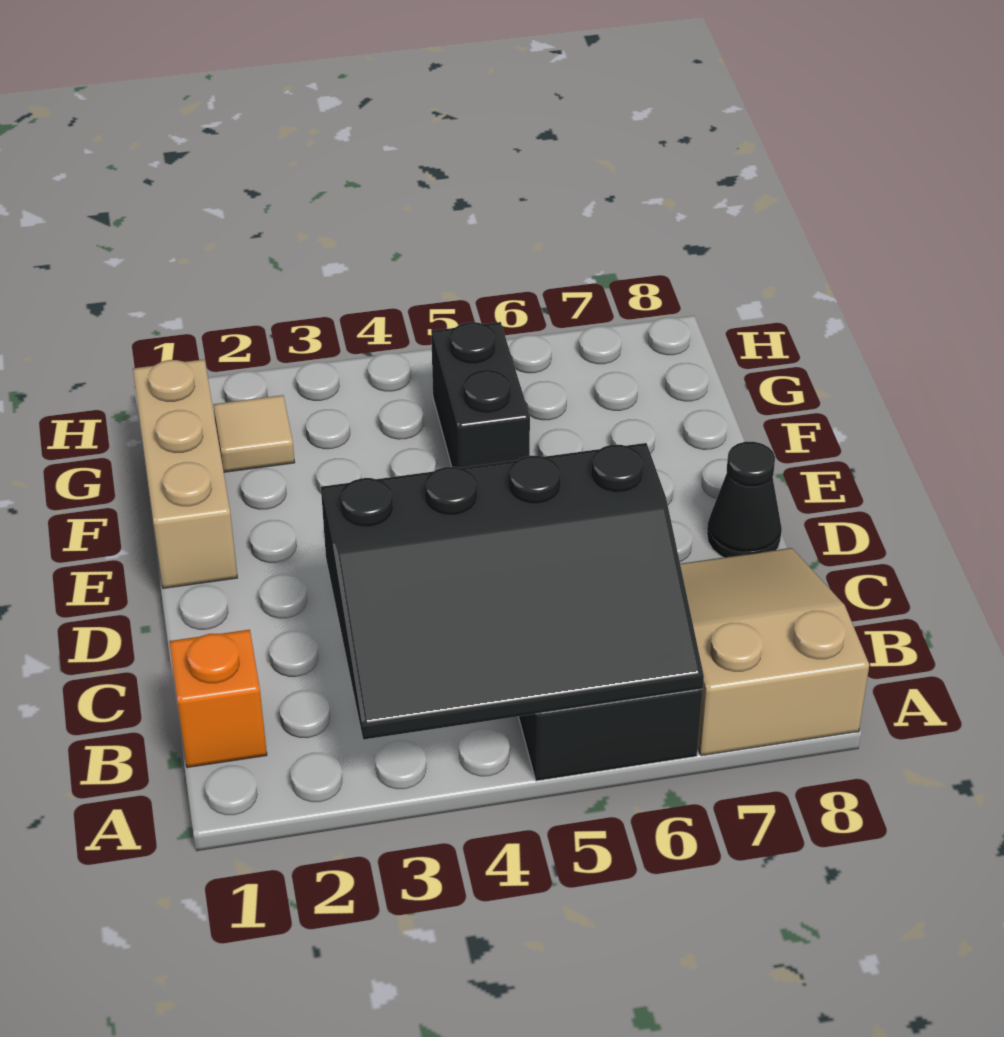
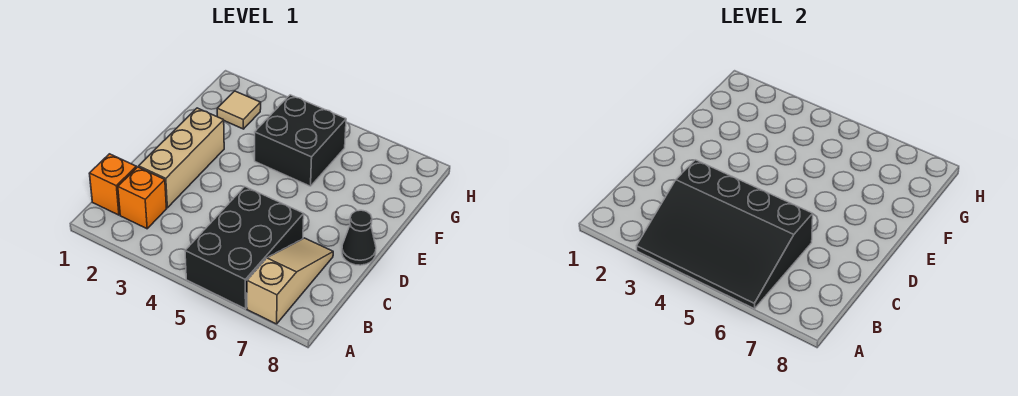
tan slope A7:C8 level 1 top A -> tan slope A7:C7 level 1 top A
none -> orange brick B2 level 1
tan brick E1:G1 level 1 -> tan brick C2:E2 level 1
black brick F5:G5 level 1 -> black brick F4:G5 level 1

